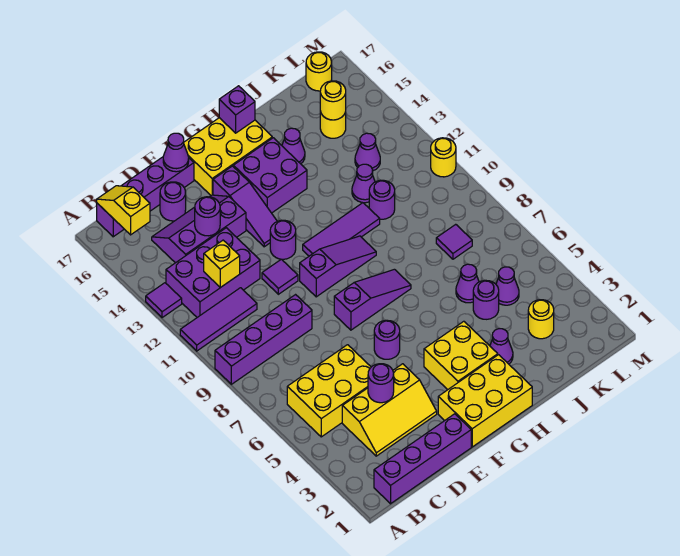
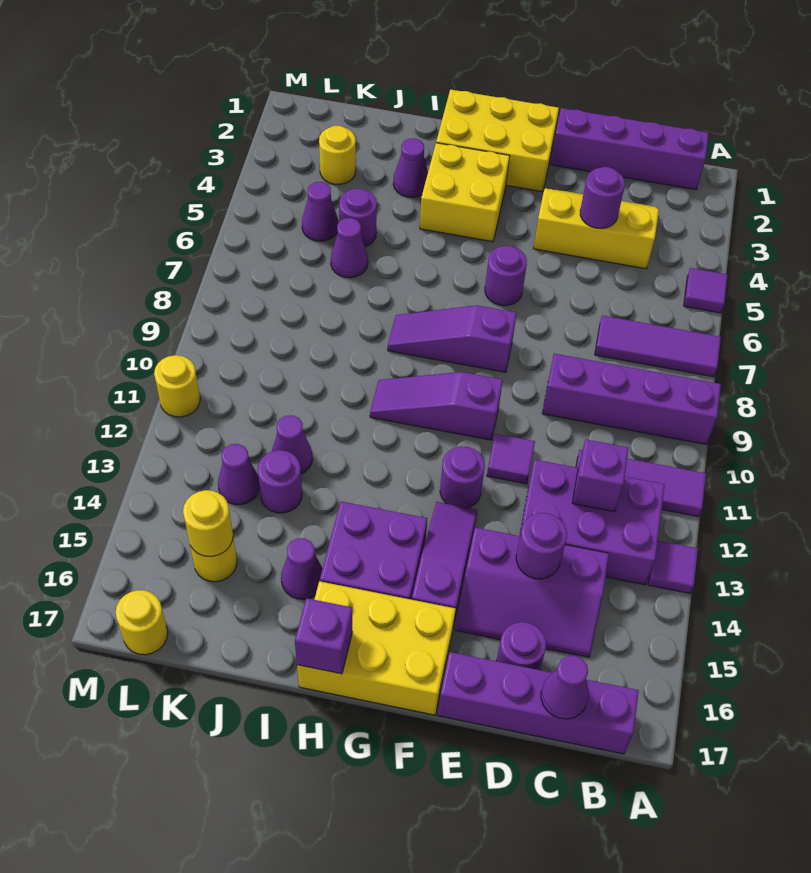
yellow brick B5:D6 level 1 -> none
yellow slope B16:B17 level 2 top 16 -> none
yellow brick C12 level 2 -> purple brick C12 level 2
purple cone E17 level 2 -> purple cone C17 level 2
purple tile G11:I11 level 1 -> purple tile A7:C7 level 1
purple round brick J11 level 1 -> purple round brick J13 level 1
purple tile K8 level 1 -> purple tile A5 level 1

